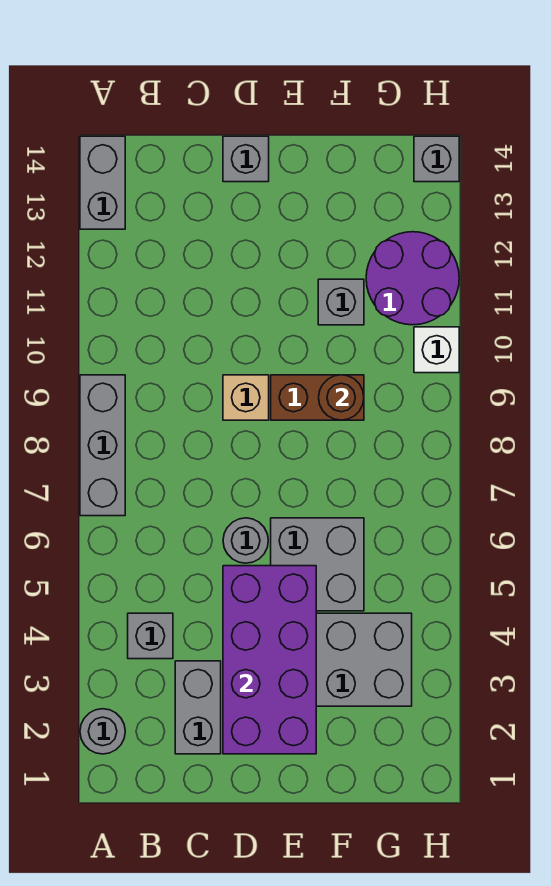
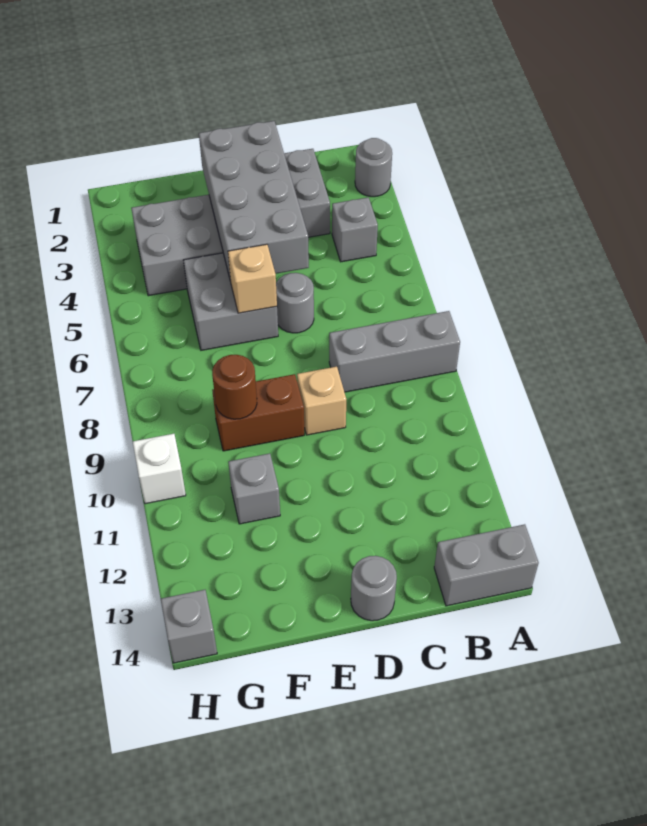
grey brick A7:A9 level 1 -> grey brick A8:C8 level 1
grey brick A13:A14 level 1 -> grey brick A14:B14 level 1
purple brick D2:E5 level 2 -> grey brick D2:E5 level 2
grey brick D14 level 1 -> grey round brick D14 level 1
none -> tan brick E6 level 2
purple round brick G11:H12 level 1 -> none

